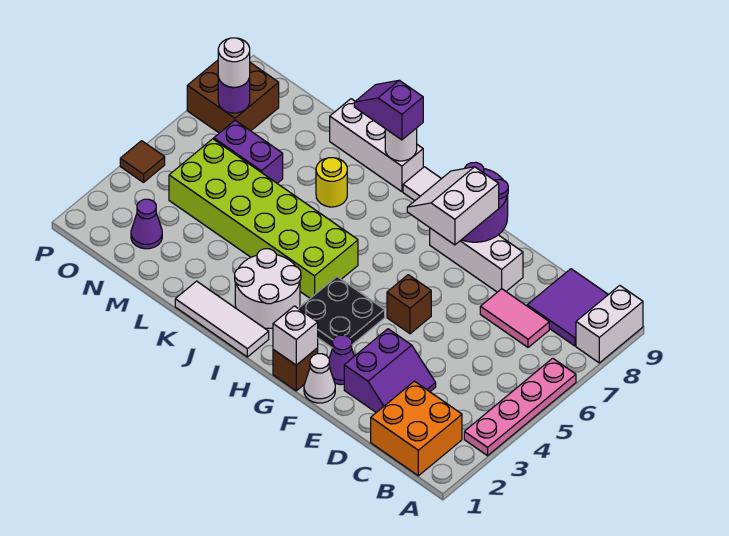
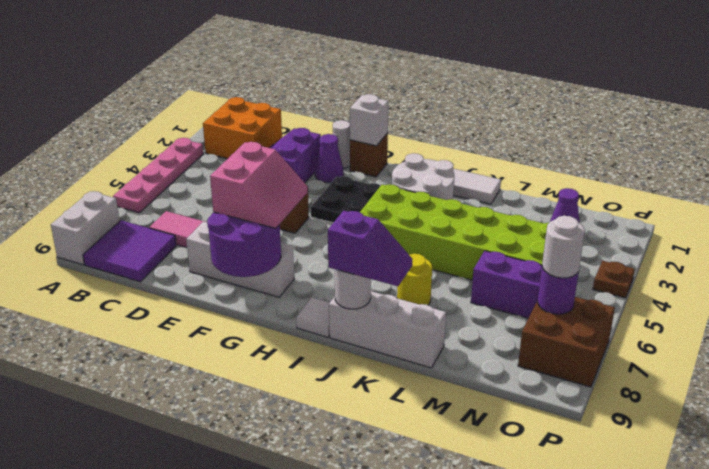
white slope F7:G8 level 3 top F -> pink slope F7:G8 level 3 top F
brown tile P4 level 1 -> brown plate P4 level 1

